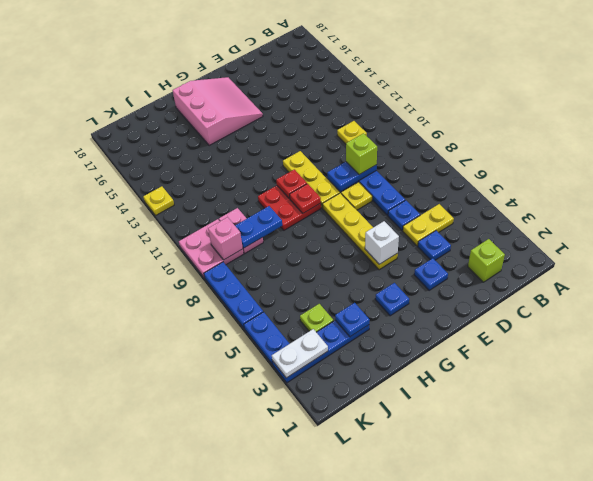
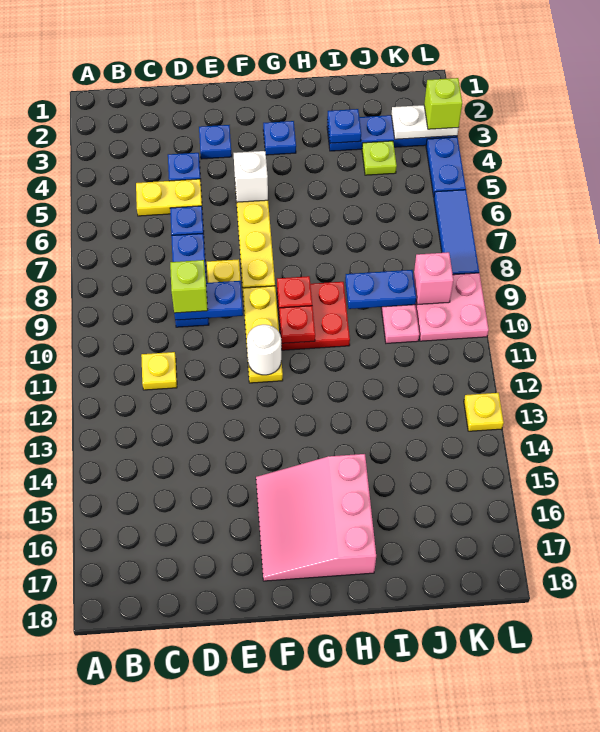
lime brick C2 level 1 -> lime brick L3 level 3
none -> white round brick F11 level 2
blue plate L6:L8 level 1 -> blue tile L6:L8 level 1

